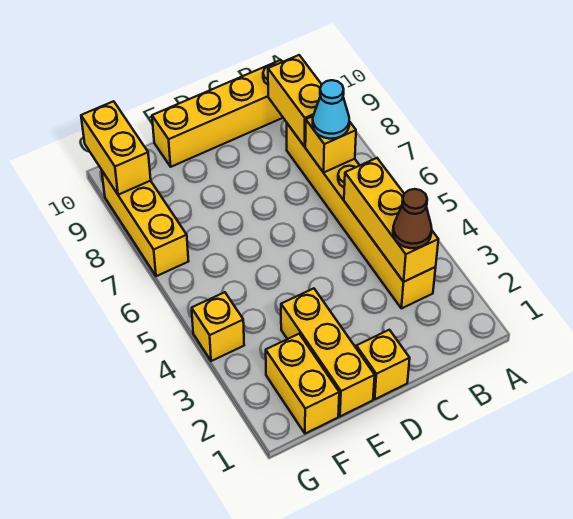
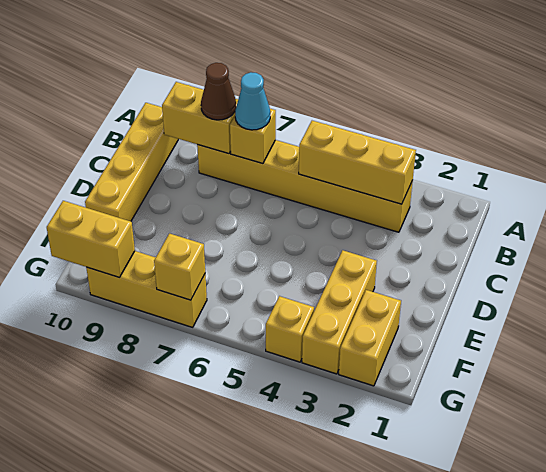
brown cone B3 level 3 -> brown cone B8 level 3
yellow brick D1 level 1 -> yellow brick G7 level 2
yellow brick E1:E3 level 1 -> yellow brick E3:G3 level 1
yellow brick F1:F2 level 1 -> yellow brick F2:G2 level 1

